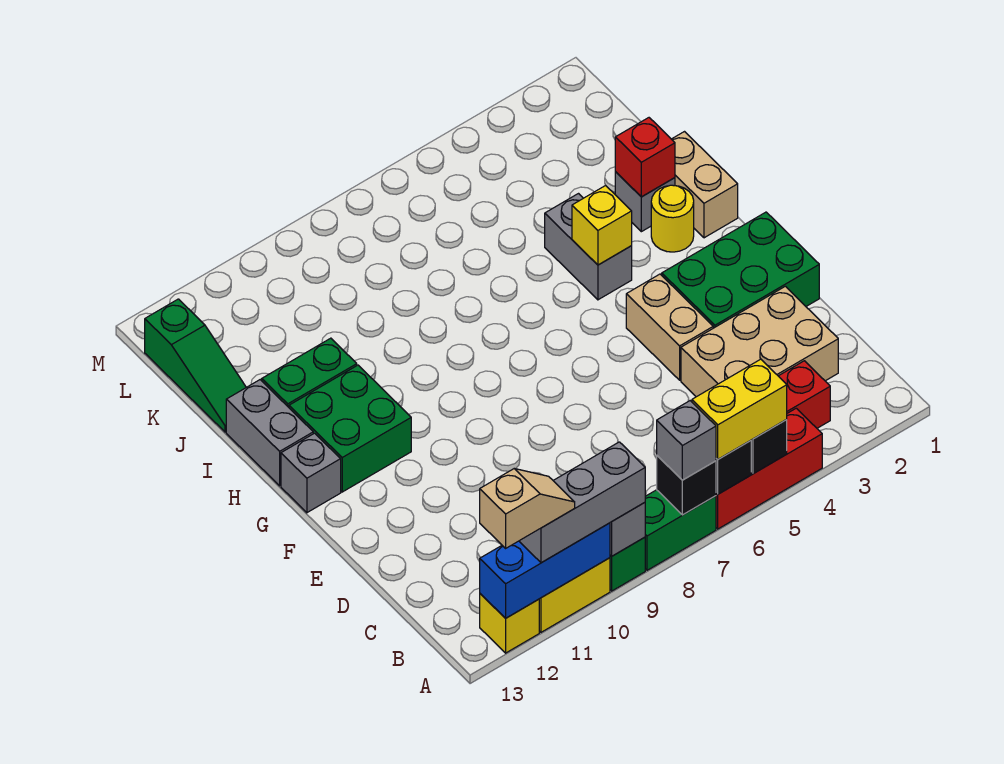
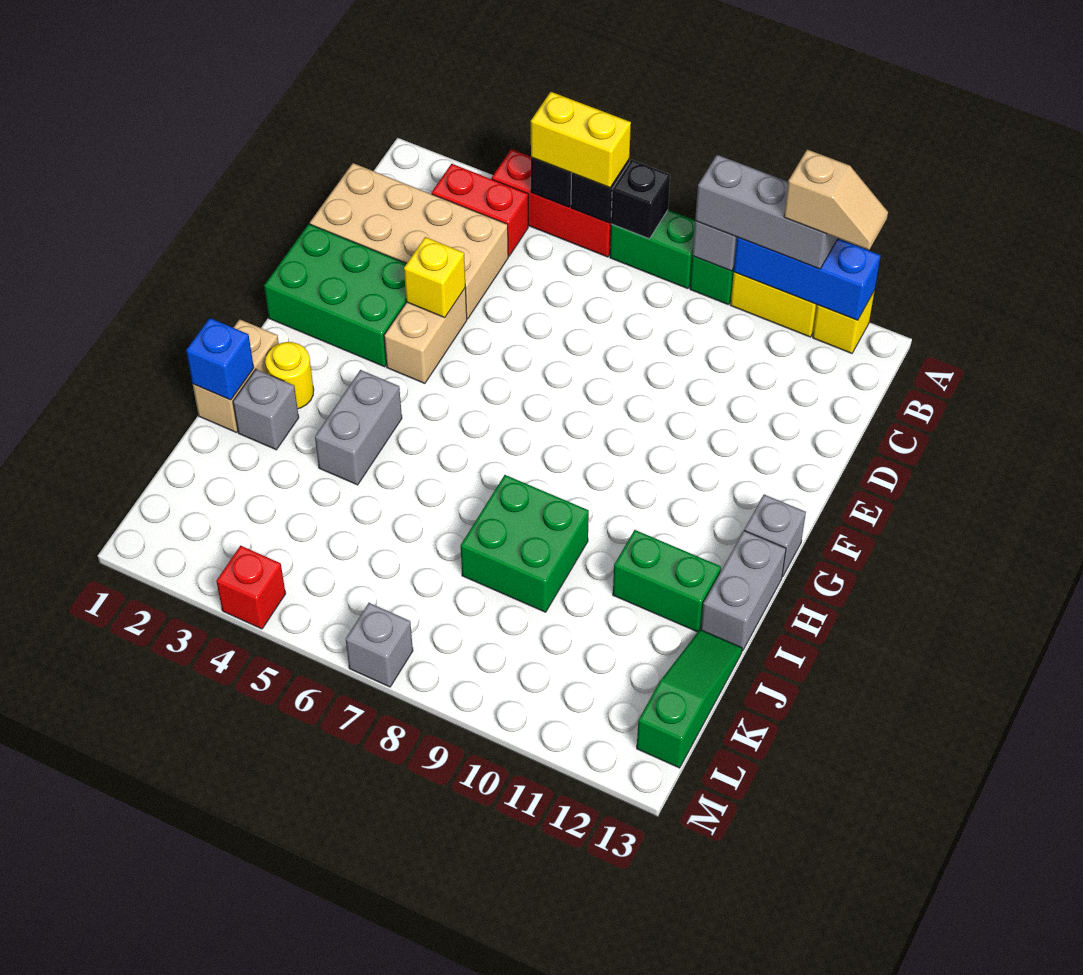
grey brick A7 level 3 -> grey brick M7 level 1
tan slope A11:A12 level 4 top 12 -> tan slope A11:A12 level 4 top 11
tan brick C2:D4 level 1 -> tan brick C1:D4 level 1
green brick G11:H12 level 1 -> green brick I8:J9 level 1
yellow brick H4 level 2 -> yellow brick E4 level 2
none -> blue brick I1 level 2
red brick I2 level 2 -> red brick M4 level 1

